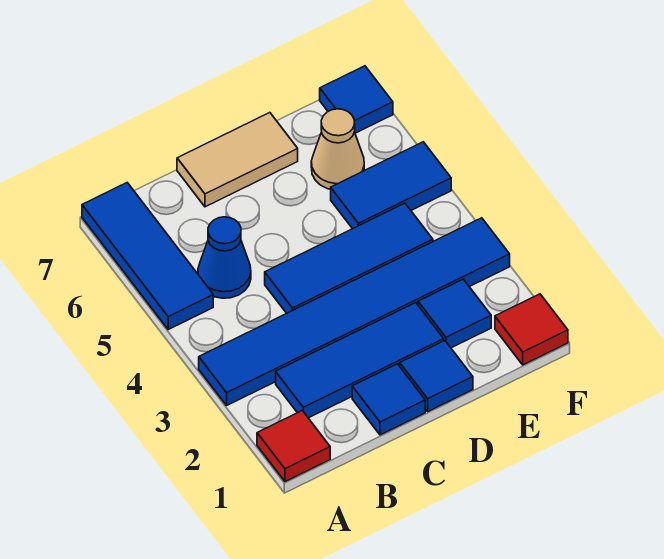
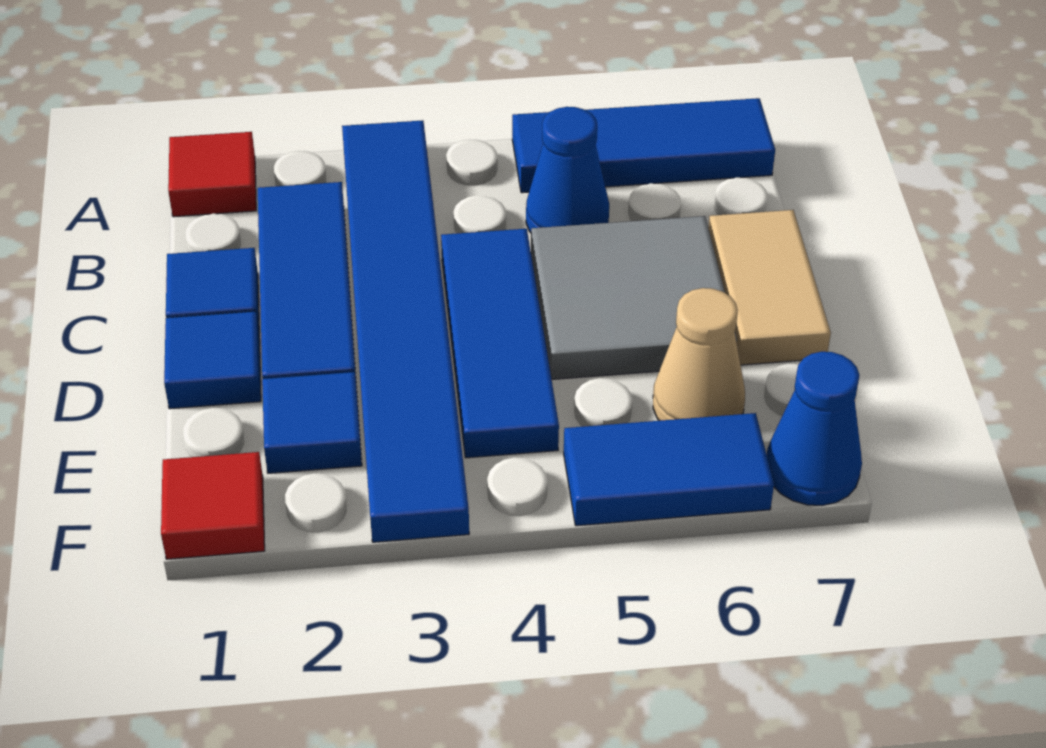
none -> grey tile C5:D6 level 1
blue tile E5:F5 level 1 -> blue tile F5:F6 level 1
blue tile F7 level 1 -> blue cone F7 level 1

